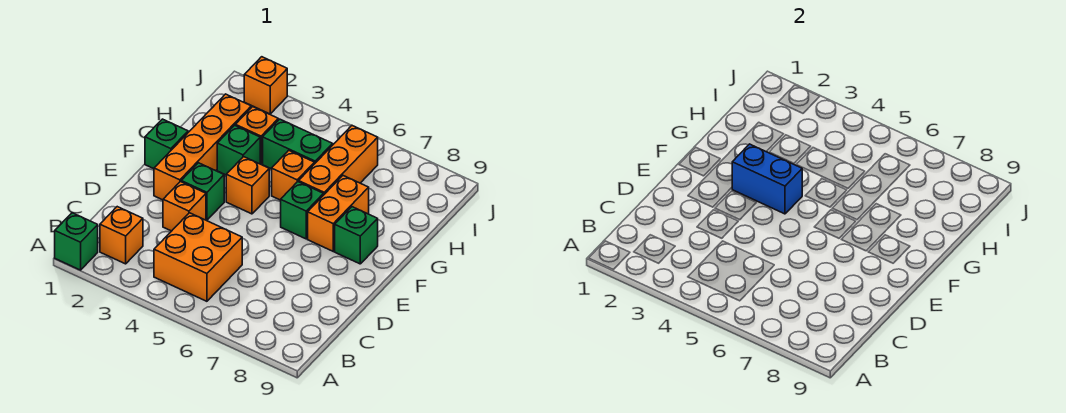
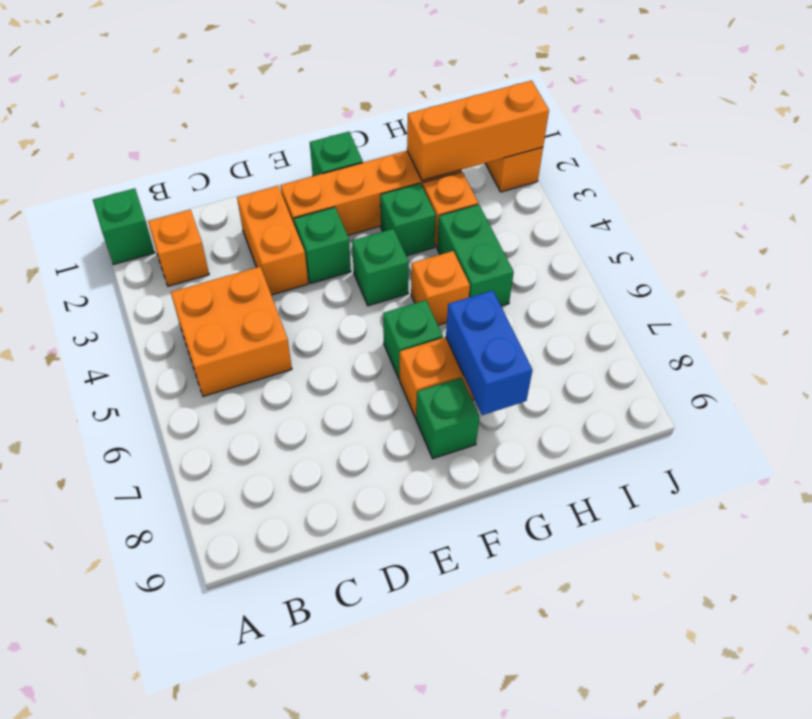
orange brick D3 level 1 -> orange brick D2:D3 level 1
blue brick F3:F4 level 2 -> blue brick G7:G8 level 2
orange brick F4 level 1 -> green brick F4 level 1
orange brick G6:I6 level 1 -> orange brick H2:J2 level 2

